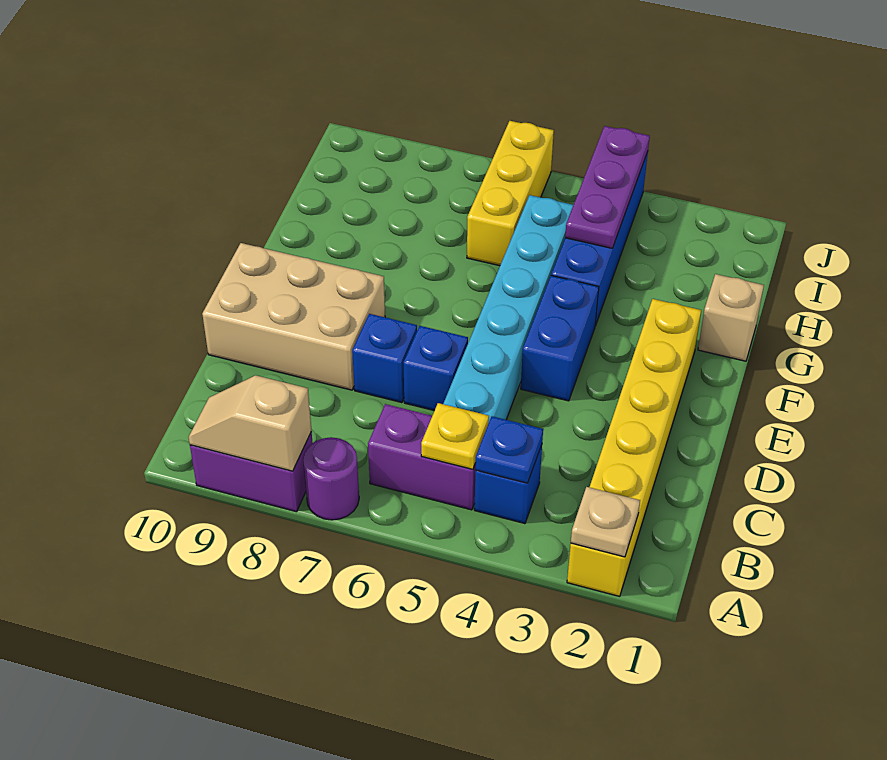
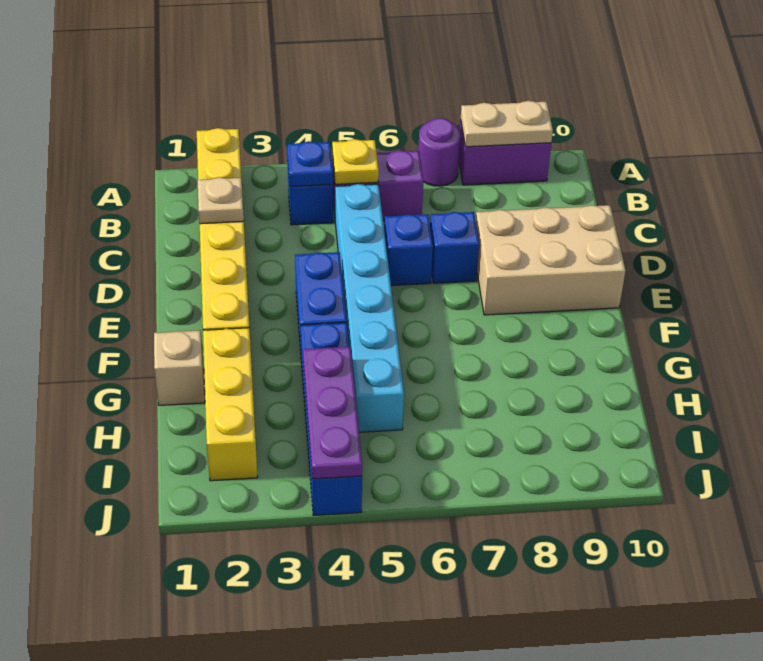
tan plate A2 level 2 -> tan plate C2 level 2
tan slope A8:A9 level 2 top 8 -> tan plate A8:A9 level 2
yellow brick H6:J6 level 1 -> yellow brick G2:I2 level 1

